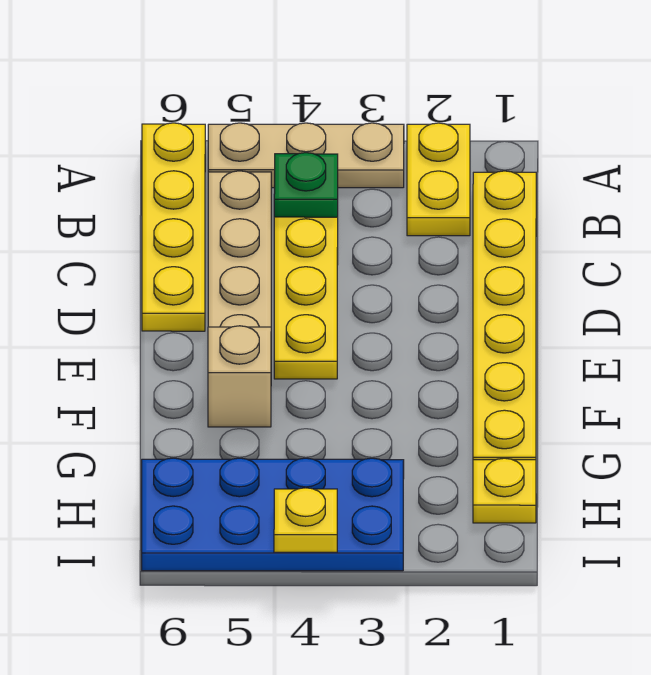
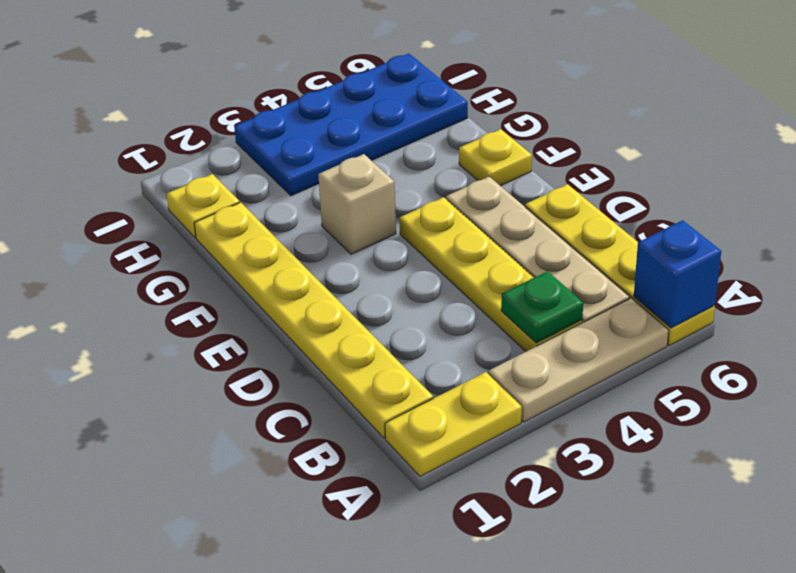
yellow plate A2:B2 level 1 -> yellow plate A1:A2 level 1
none -> blue brick A6 level 2
tan brick F5 level 1 -> tan brick F3 level 1
yellow plate I4 level 2 -> yellow plate F6 level 1

